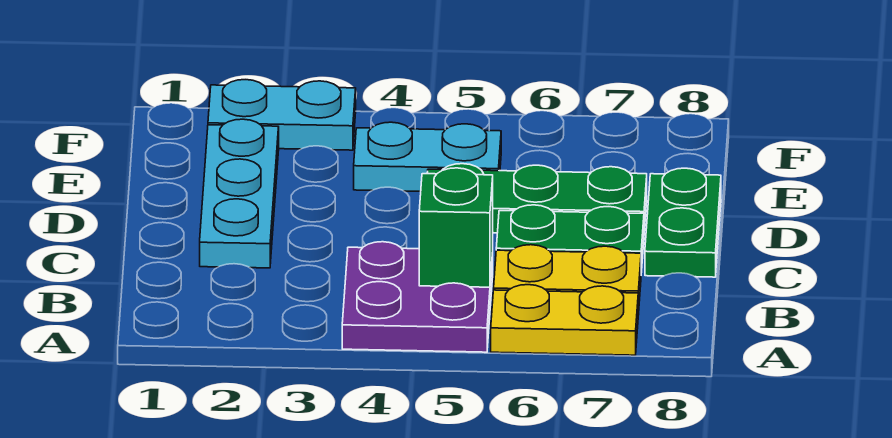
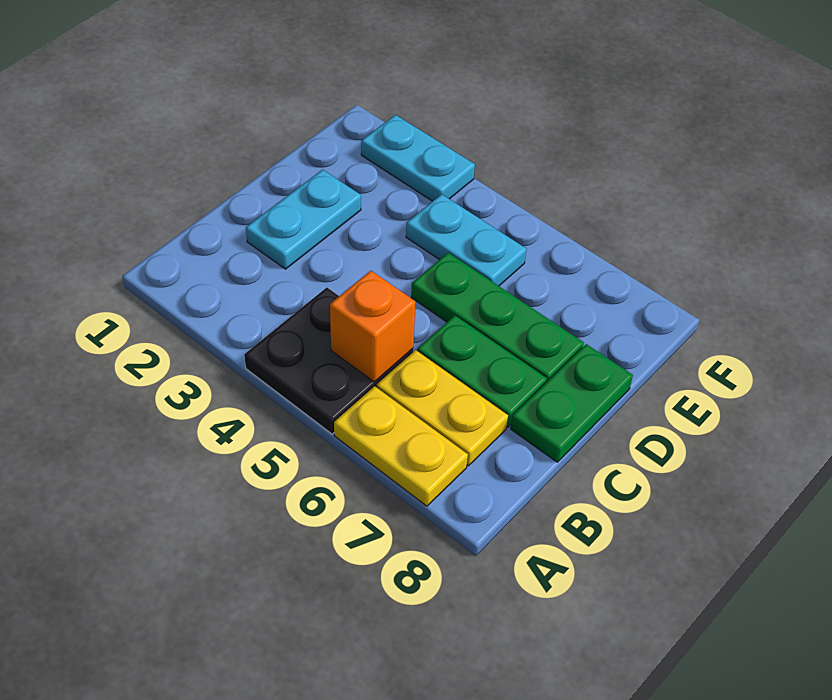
purple plate A4:B5 level 1 -> black plate A4:B5 level 1
green brick B5 level 2 -> orange brick B5 level 2
cyan plate C2:E2 level 1 -> cyan plate C2:D2 level 1

